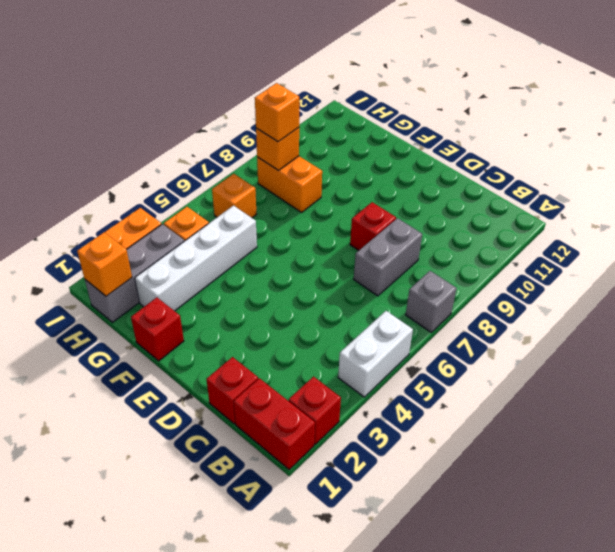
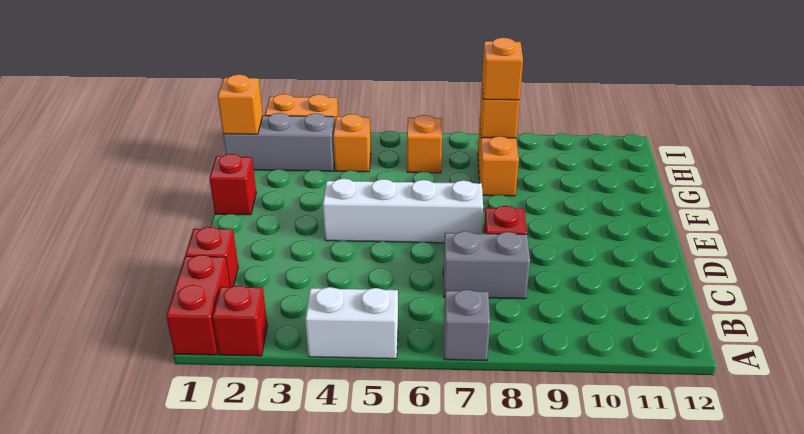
white brick G2:G5 level 1 -> white brick E4:E7 level 1

